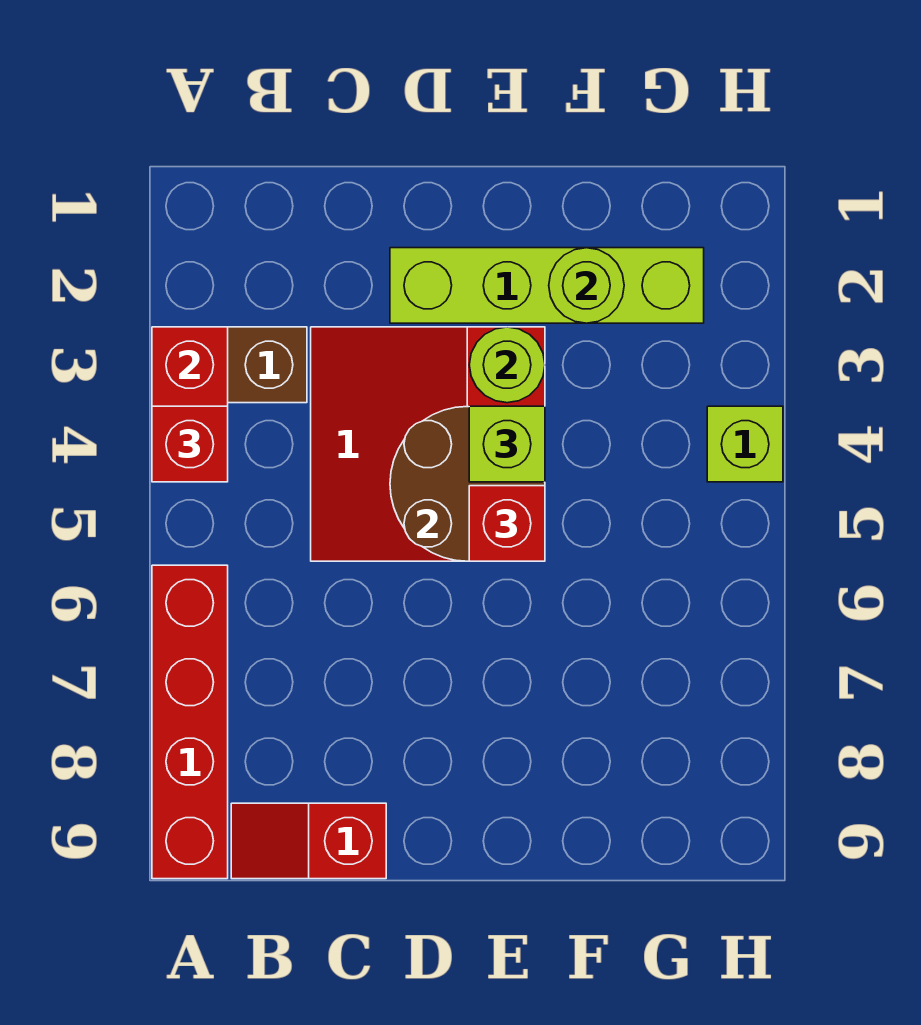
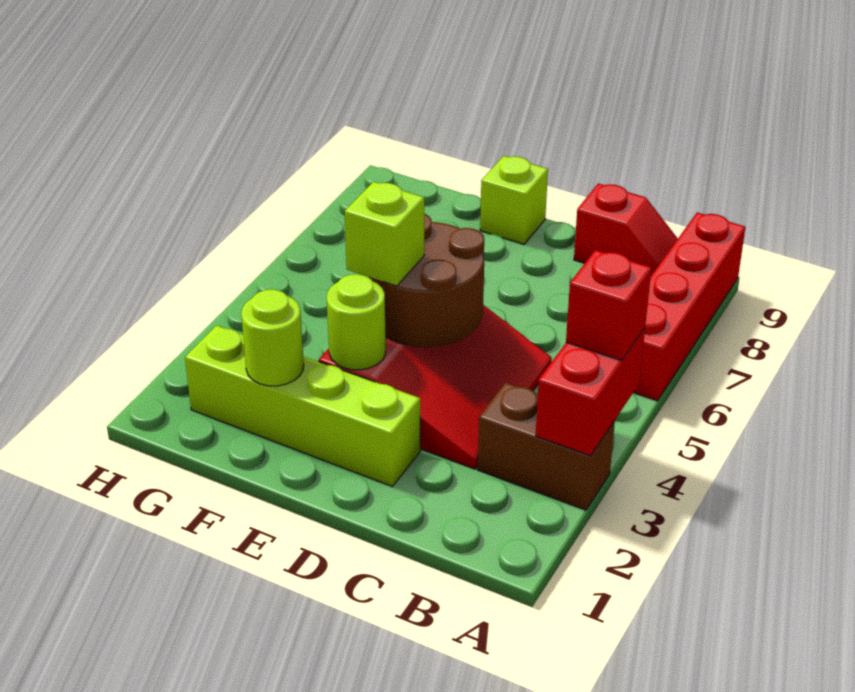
red brick E5 level 3 -> none
lime brick H4 level 1 -> lime brick E9 level 1

